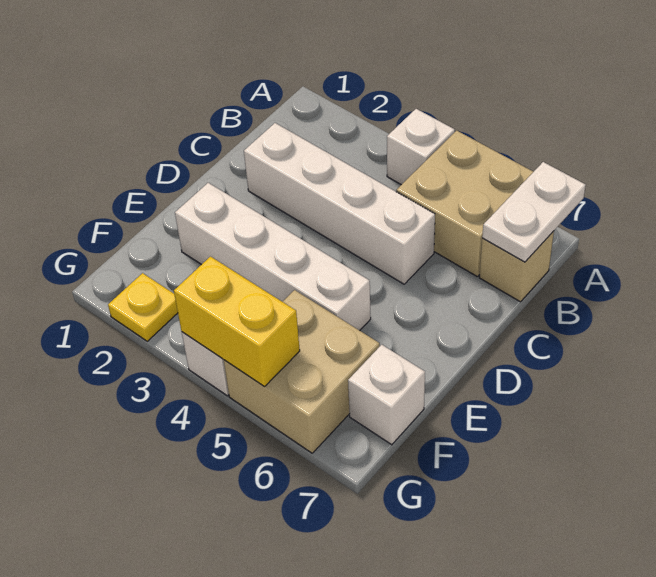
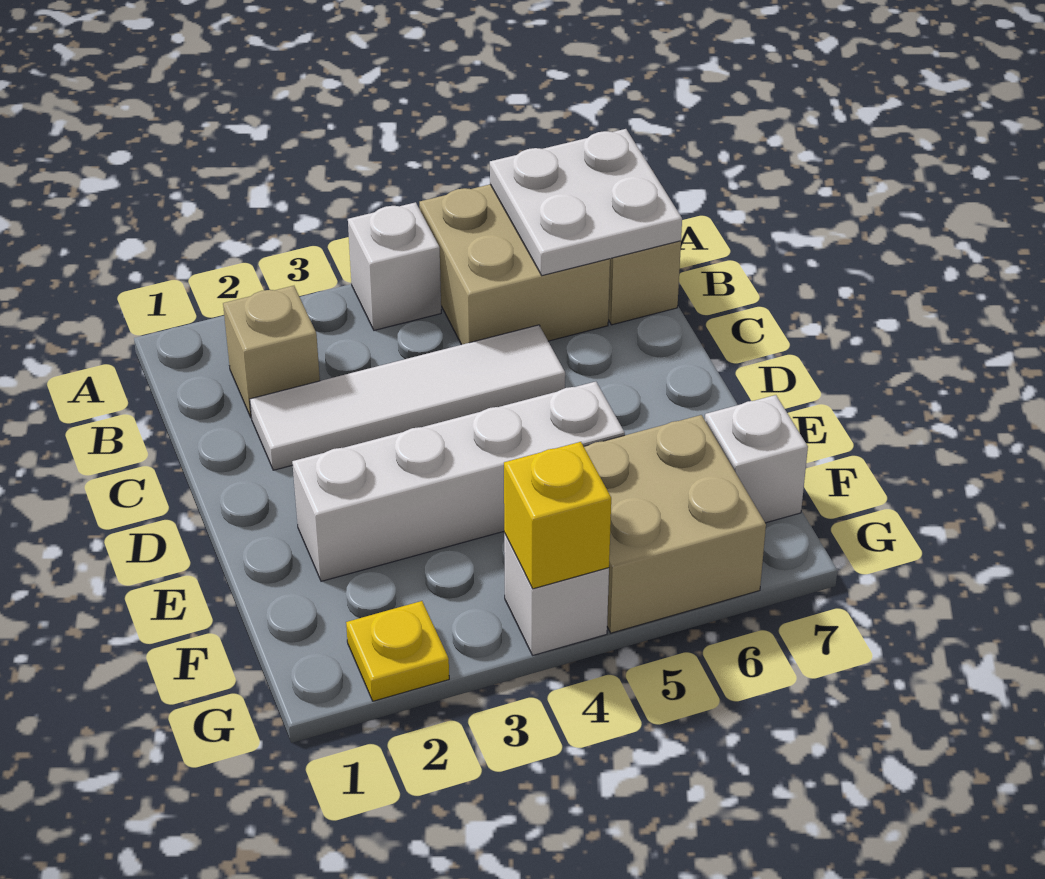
white plate A7:B7 level 2 -> white plate A6:B7 level 2
none -> tan brick B2 level 1
white brick C2:C5 level 1 -> white tile C2:C5 level 1
yellow brick G4:G5 level 2 -> yellow brick G4 level 2

